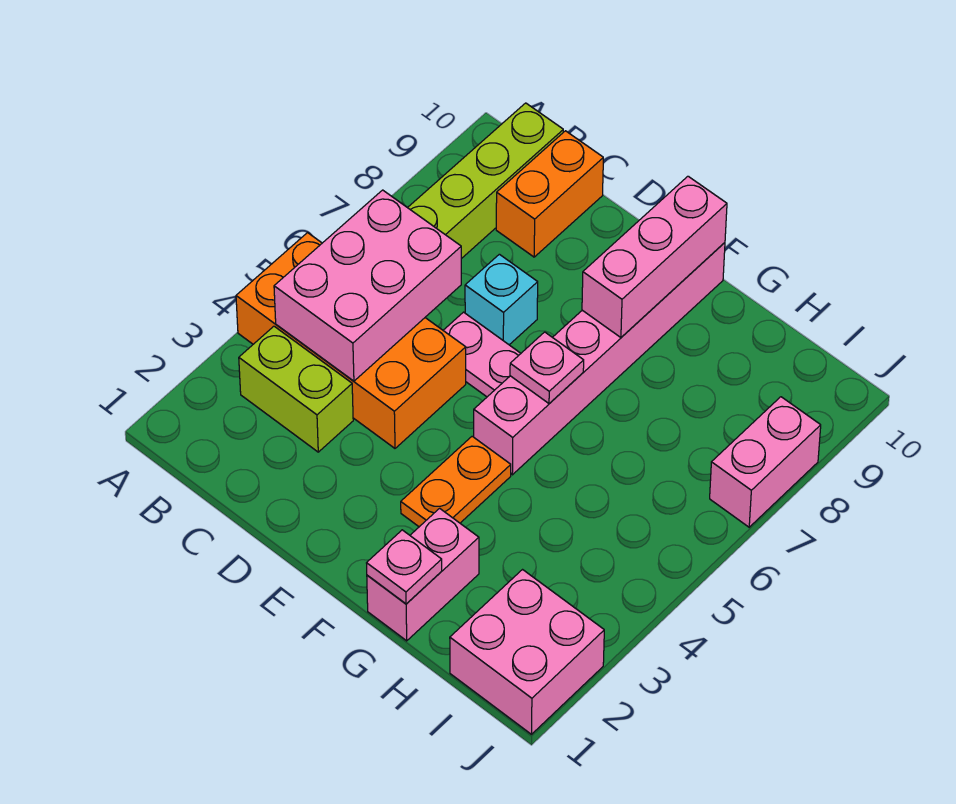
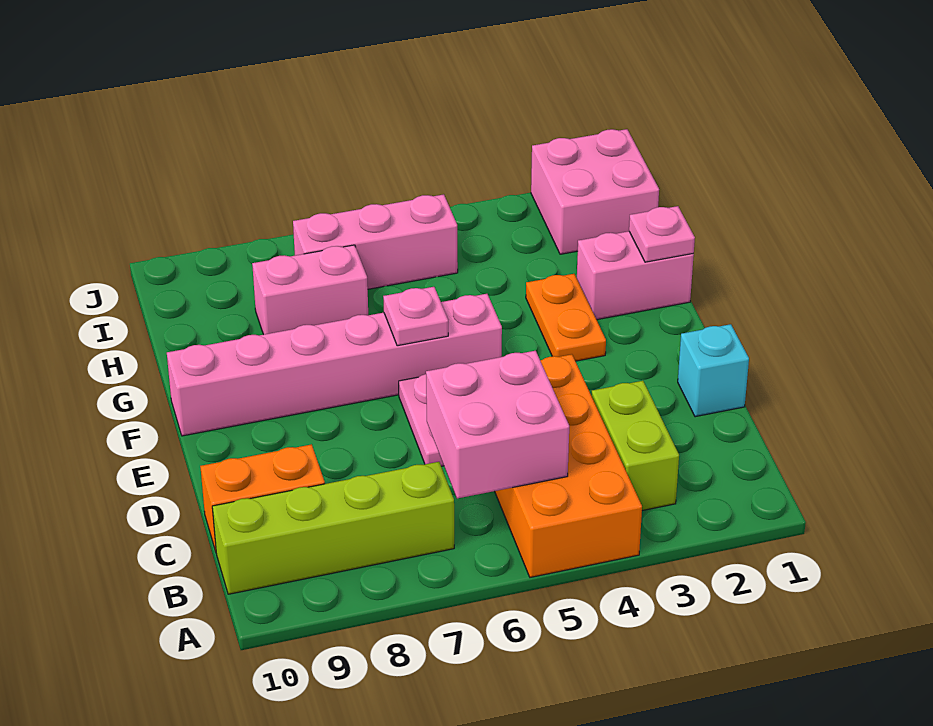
pink brick B4:C6 level 2 -> pink brick B5:C6 level 2
cyan brick D7 level 1 -> cyan brick D1 level 1
orange plate F3:F4 level 1 -> orange plate F3:G3 level 1
pink brick F8:F10 level 2 -> pink brick I5:I7 level 1
pink brick J7:J8 level 1 -> pink brick H7:H8 level 1

